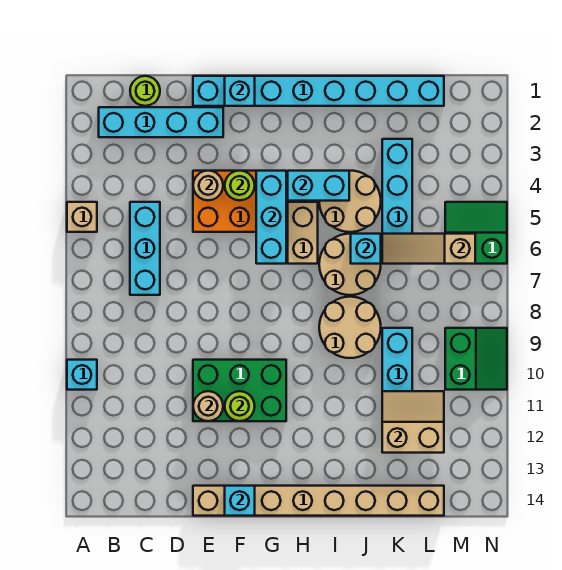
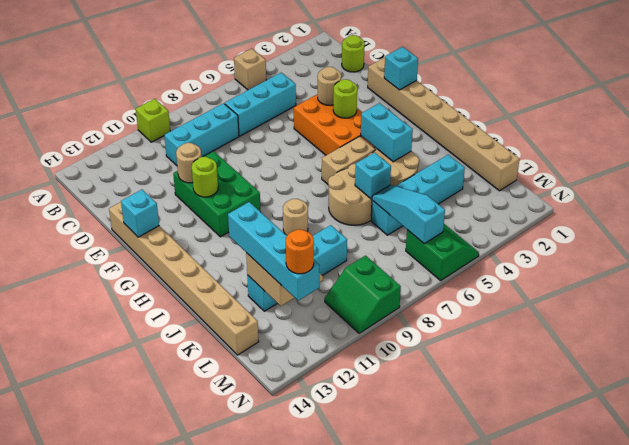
cyan brick A10 level 1 -> lime brick A10 level 1
cyan brick B2:E2 level 1 -> cyan brick J12:M12 level 3
cyan brick E1:L1 level 1 -> tan brick E1:L1 level 1
cyan brick G4:G6 level 2 -> cyan brick C8:C10 level 1
tan round brick I8:J9 level 1 -> tan round brick I9 level 1
tan slope K6:M6 level 2 top M -> cyan slope K6:M6 level 2 top M
green slope M9:N10 level 1 top M -> green slope M9:N10 level 1 top 9
none -> orange round brick M12 level 4

